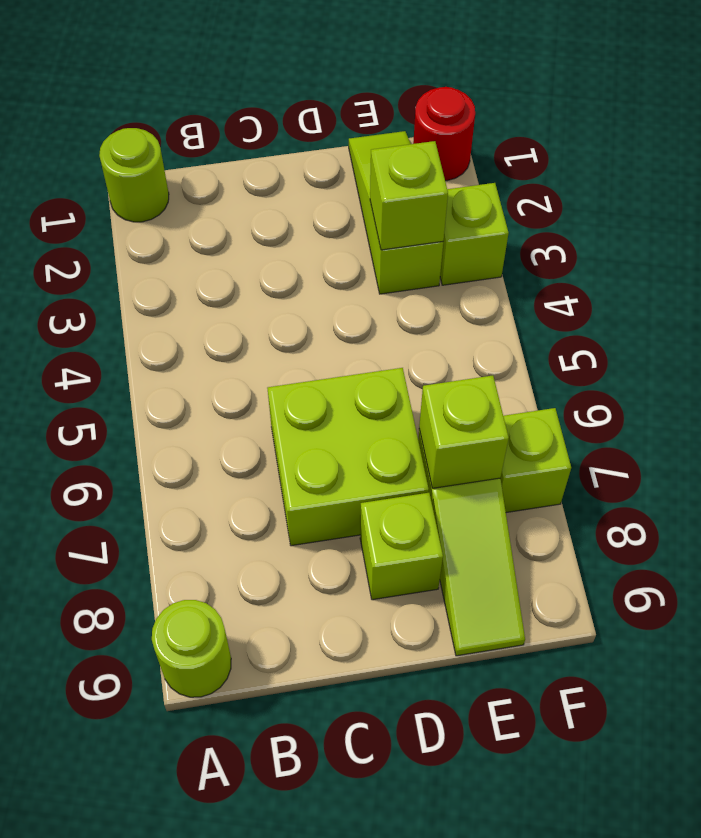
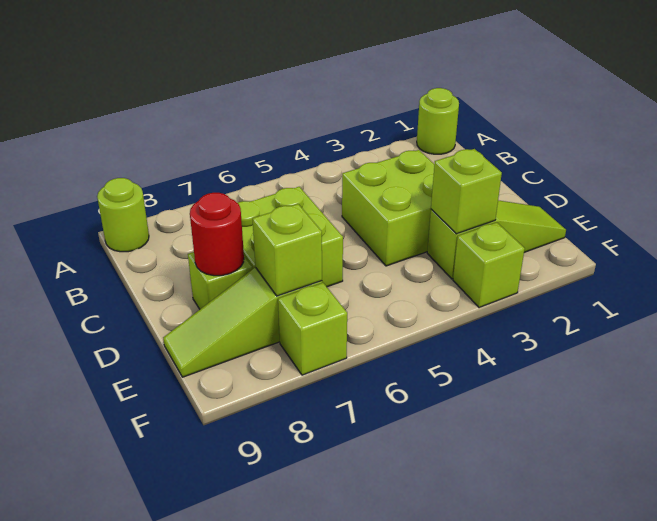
none -> lime brick C3:D4 level 1
red round brick F1 level 1 -> red round brick D8 level 2

